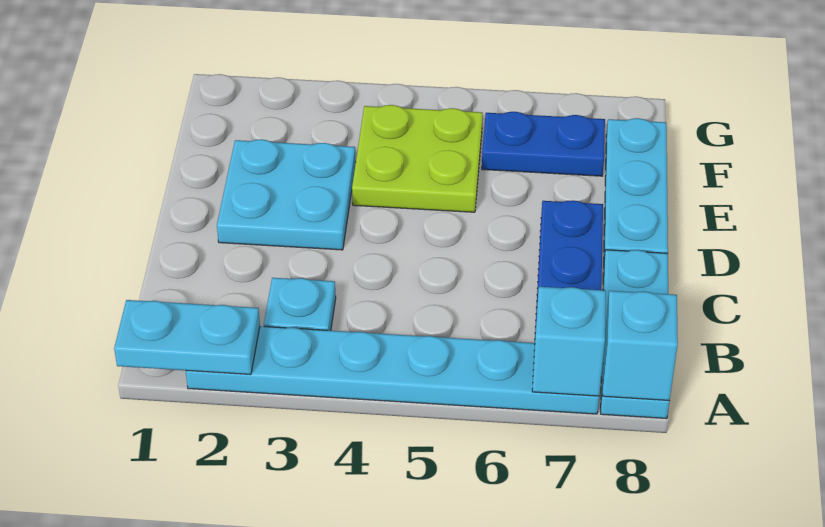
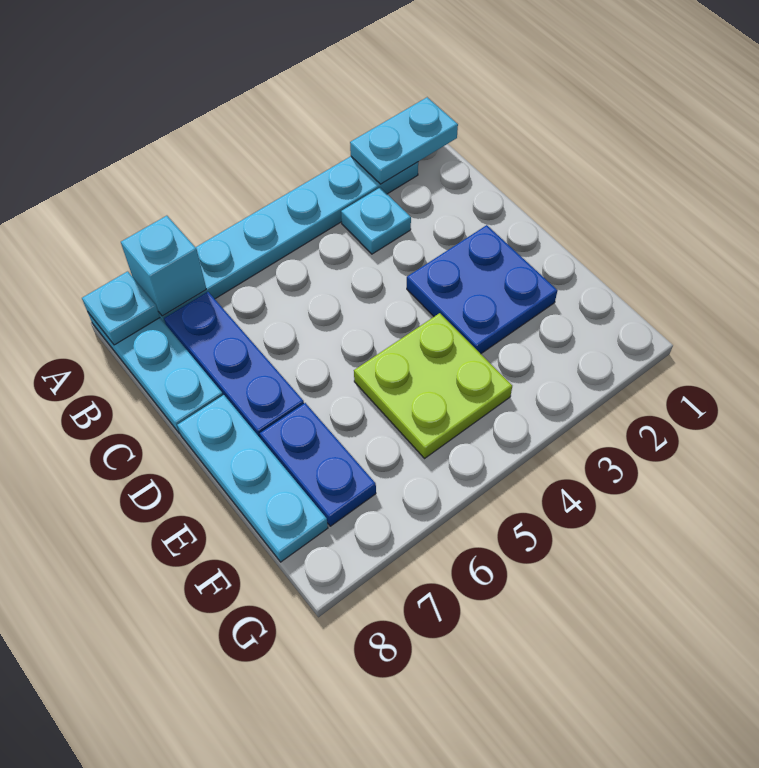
cyan brick A8 level 2 -> cyan plate A8 level 2
cyan plate D2:E3 level 1 -> blue plate D2:E3 level 1
blue plate F6:F7 level 1 -> blue plate E7:F7 level 1

